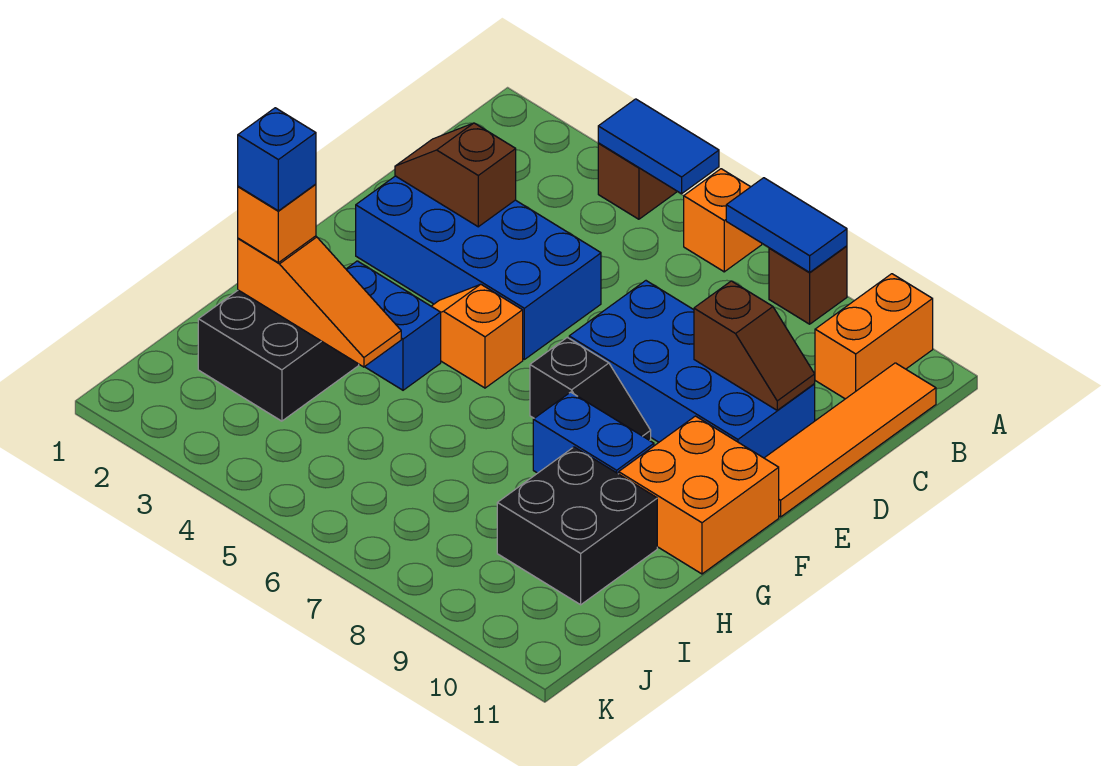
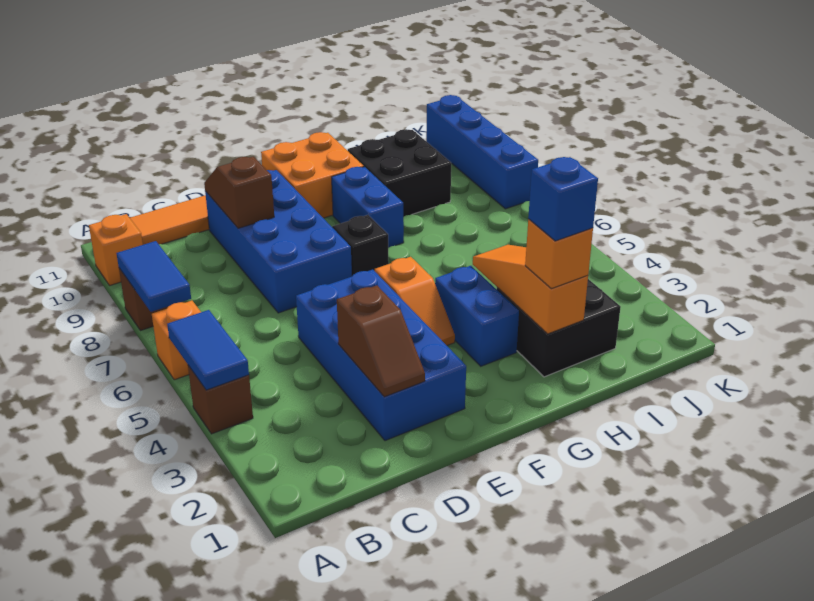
orange brick A10:B10 level 1 -> orange brick A10 level 1
none -> blue brick K8:K11 level 1

